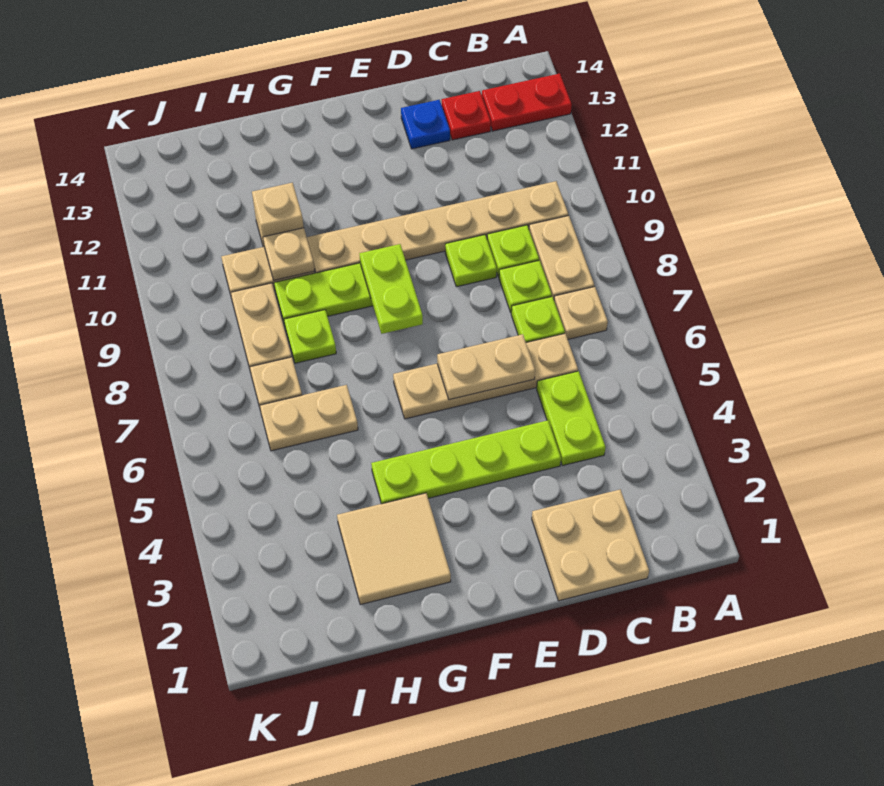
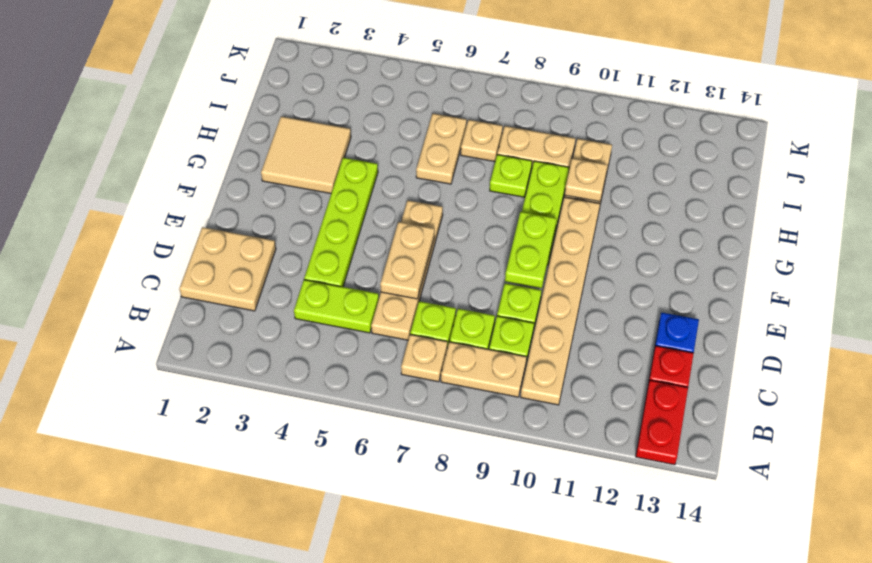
lime plate F8:F9 level 2 -> lime plate E9:F9 level 2
tan brick H11 level 1 -> none

